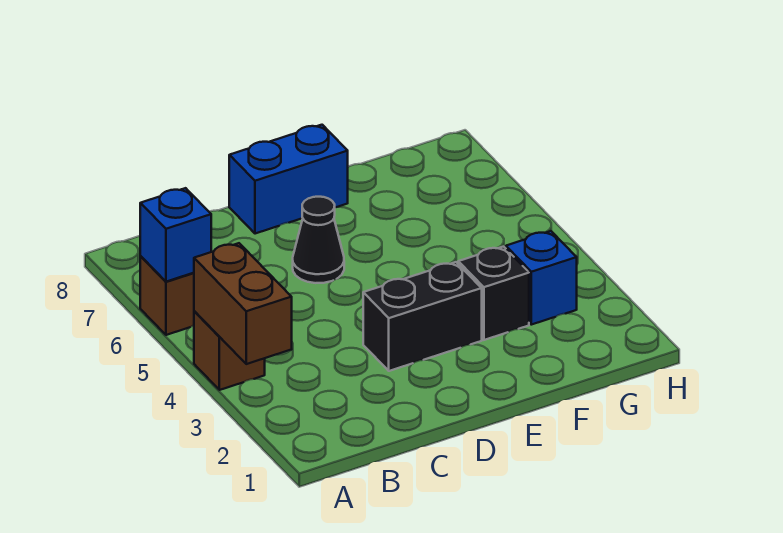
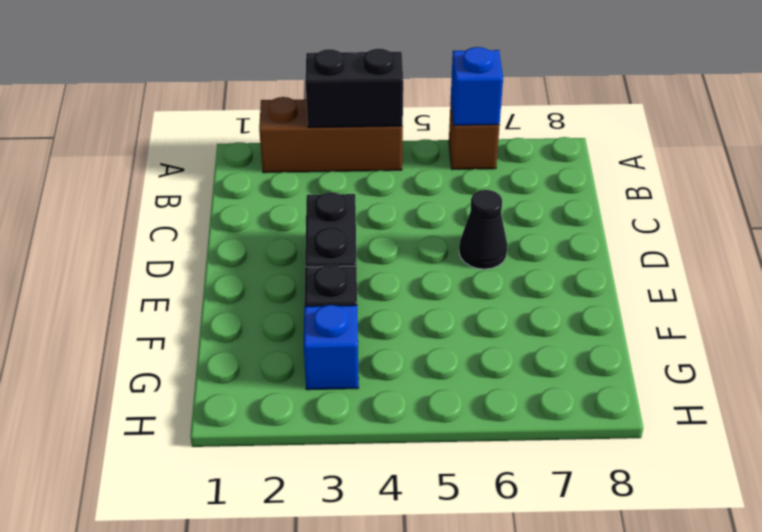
brown brick A3:A4 level 2 -> black brick A3:A4 level 2
brown brick A4 level 1 -> brown brick A2:A4 level 1
blue brick D8:E8 level 1 -> none

